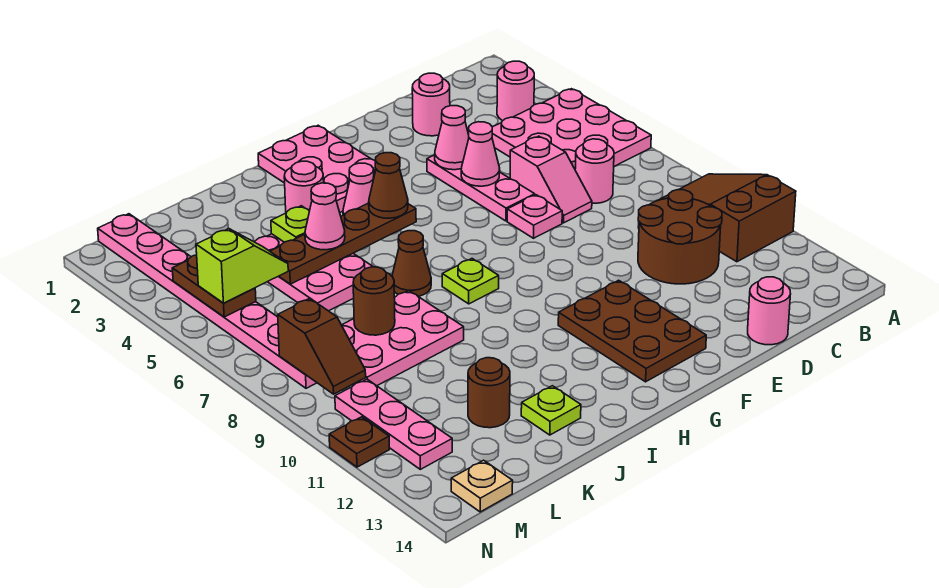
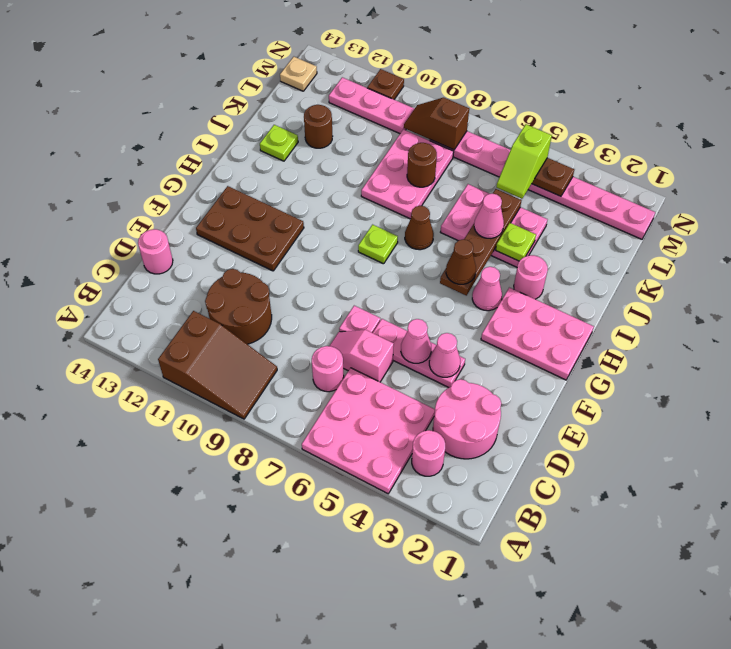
pink round brick D2 level 1 -> pink round brick C2:D3 level 1

